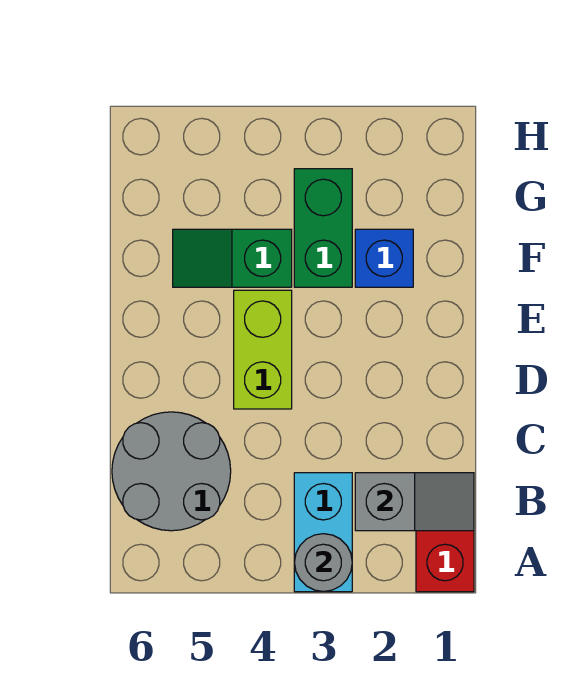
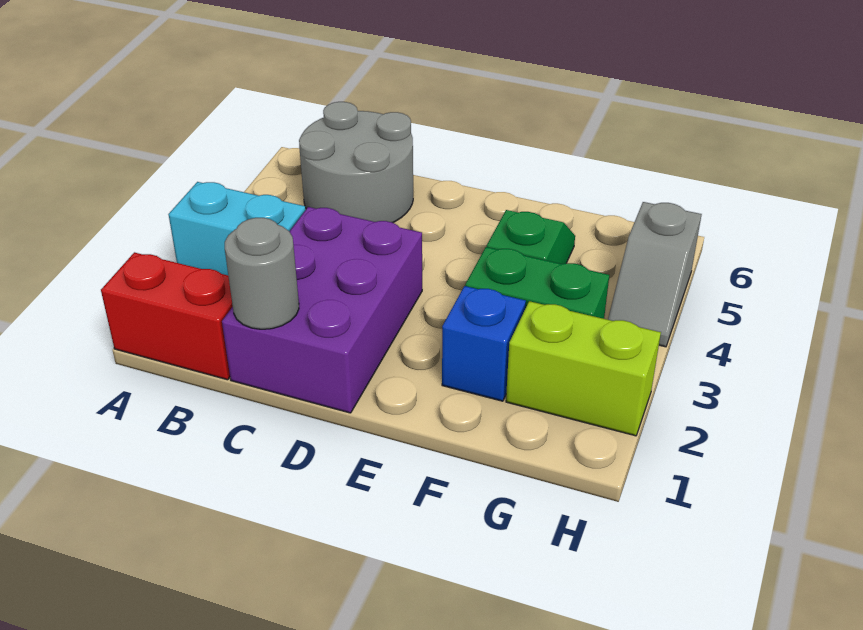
grey round brick A3 level 2 -> grey round brick C1 level 2
grey slope B1:B2 level 2 top 2 -> grey slope H4:H5 level 1 top 5
none -> purple brick C1:D3 level 1
lime brick D4:E4 level 1 -> lime brick G2:H2 level 1

